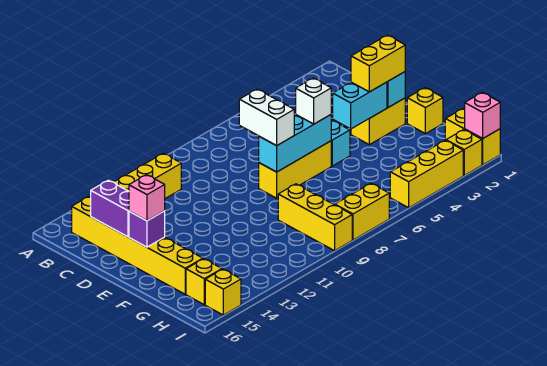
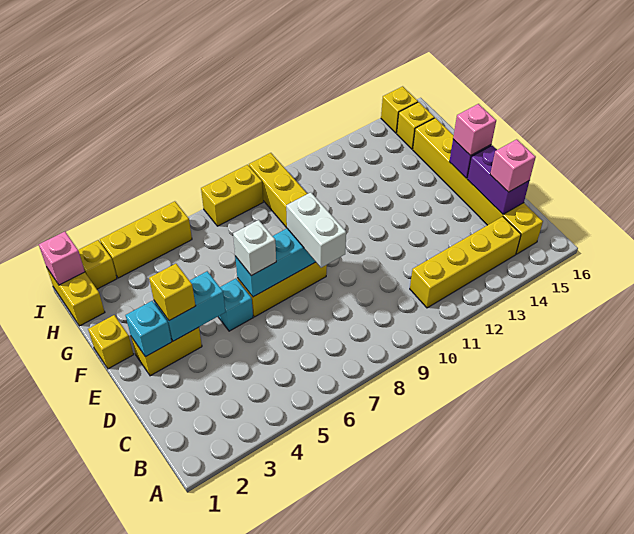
none -> pink brick C15 level 3
yellow brick E2:E3 level 3 -> yellow brick E3 level 3

